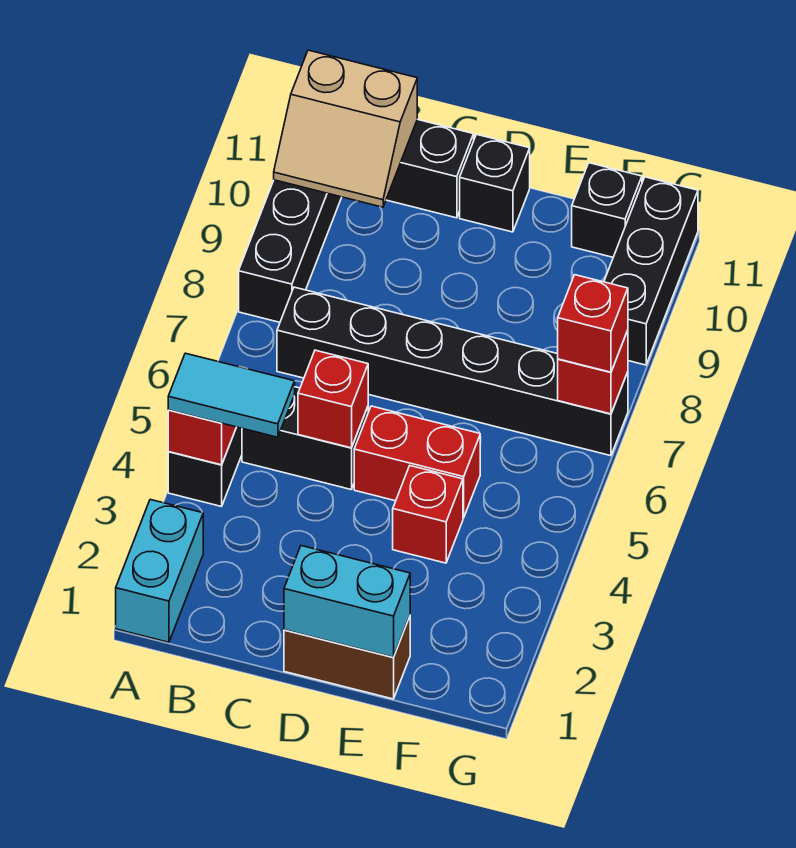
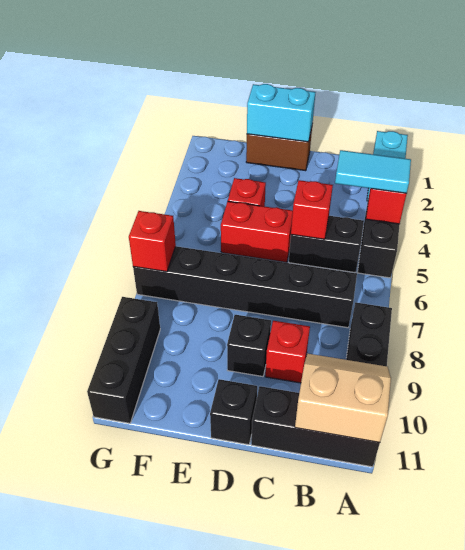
black brick F11 level 1 -> black brick D9 level 1
red brick G7 level 3 -> red brick C9 level 1

